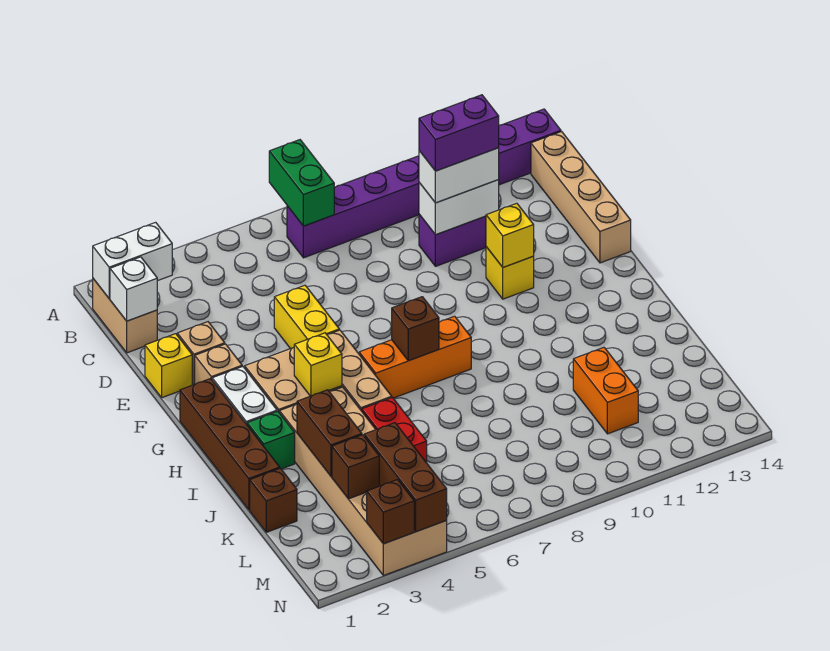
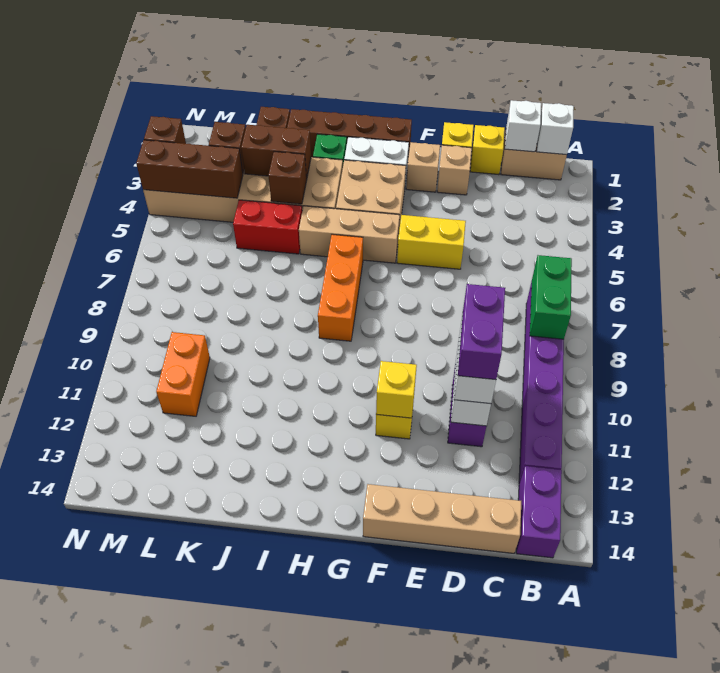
green brick A7:B7 level 2 -> green brick B7:B8 level 2
white brick B1:B2 level 2 -> white brick B1 level 2
yellow brick H4 level 2 -> yellow brick D1 level 1
brown brick H7 level 2 -> brown brick J4 level 2
orange brick K11:L11 level 1 -> orange brick L10:L11 level 1

